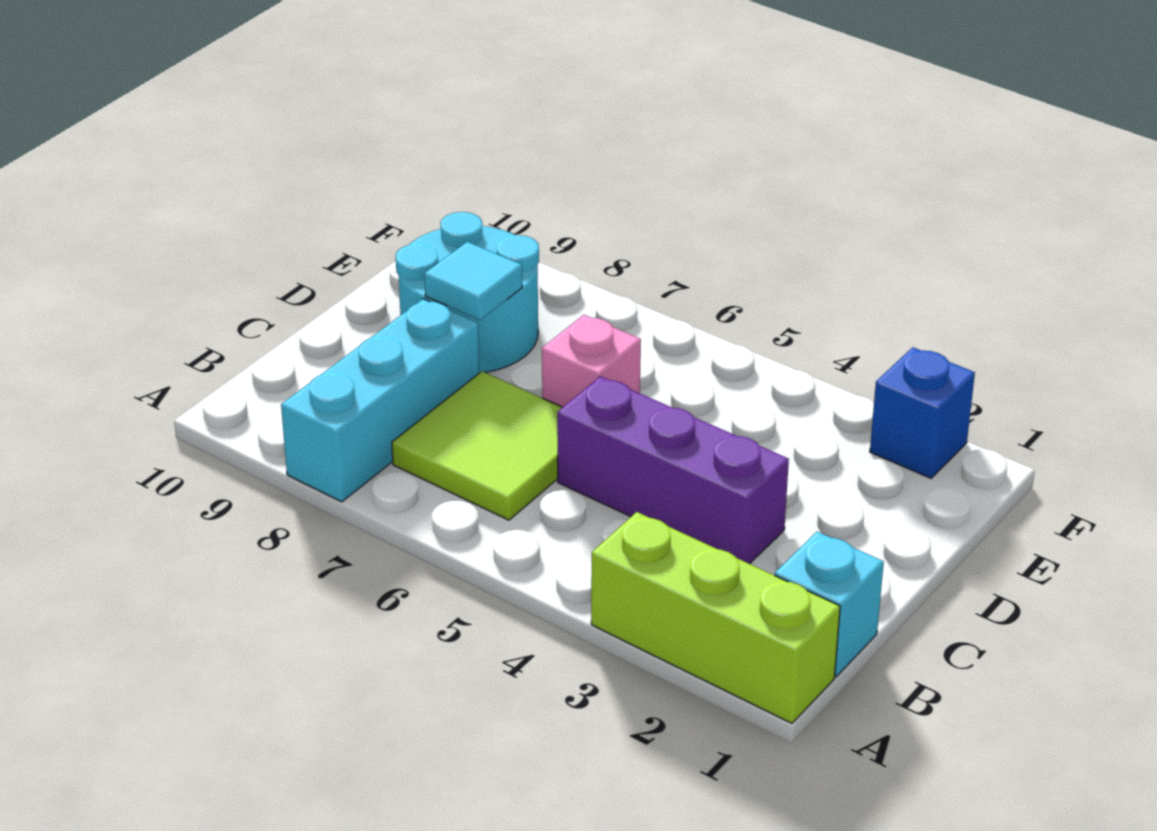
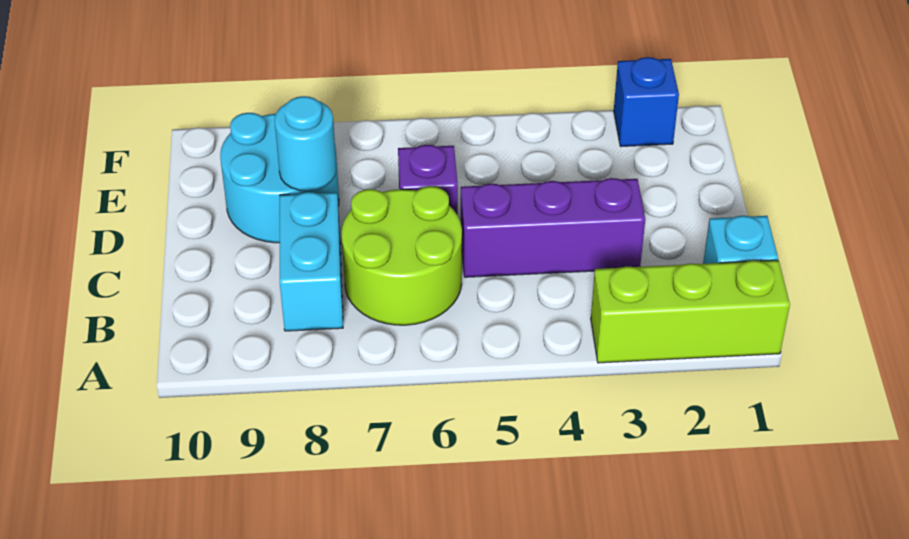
cyan brick A8:C8 level 1 -> cyan brick B8:C8 level 1
lime tile B6:C7 level 1 -> lime round brick B6:C7 level 1
pink brick D6 level 1 -> purple brick D6 level 1
cyan tile D8 level 2 -> cyan round brick D8 level 2

